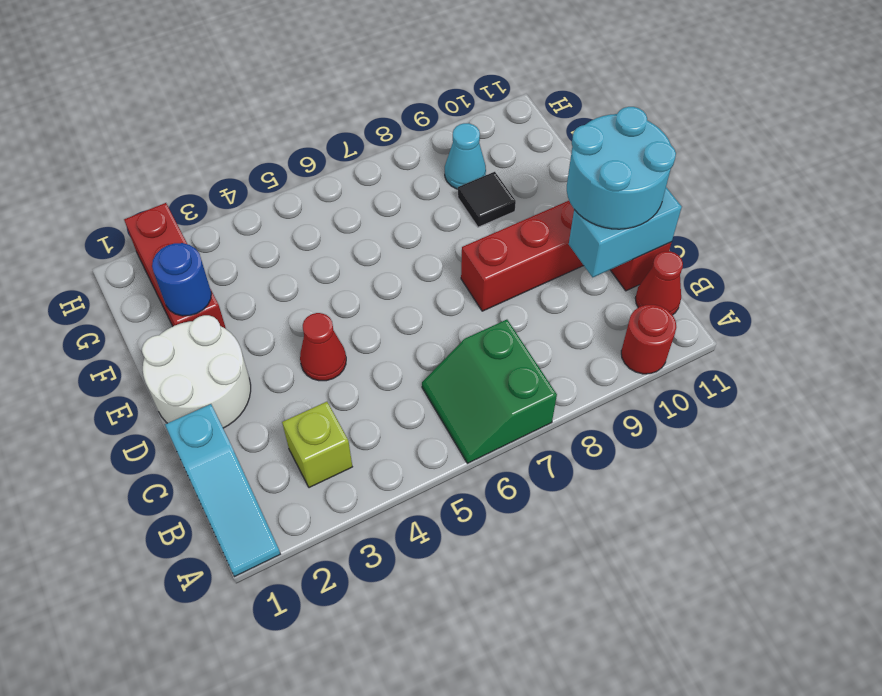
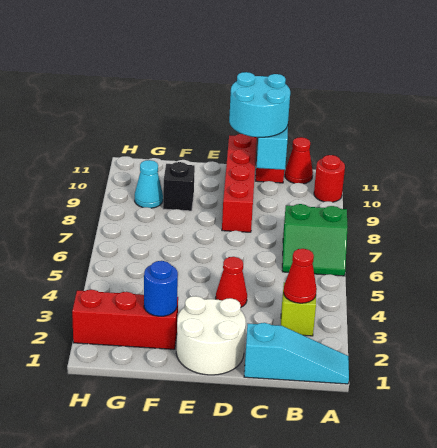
none -> red cone B3 level 2
black tile F9 level 1 -> black brick F9 level 1

